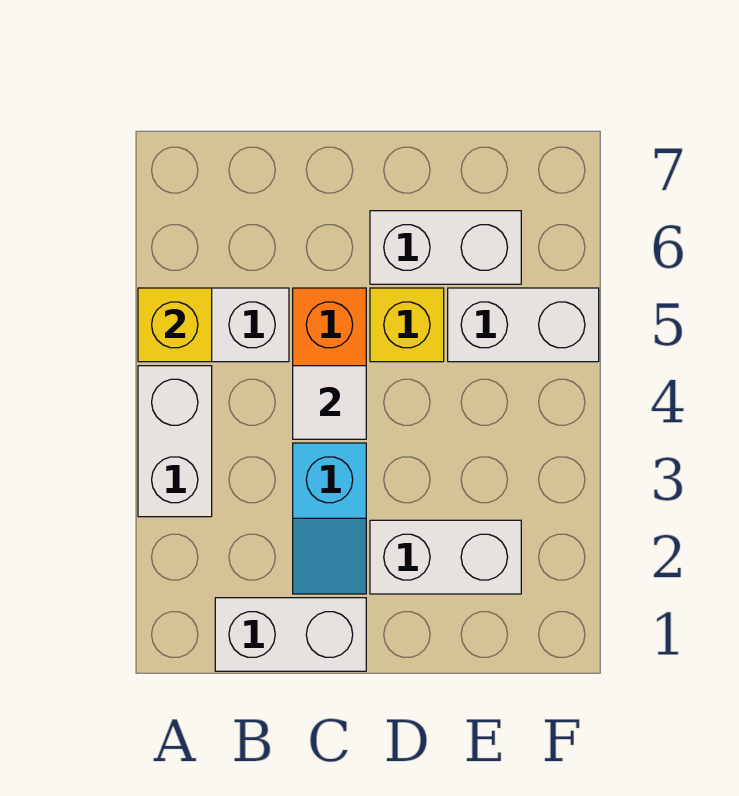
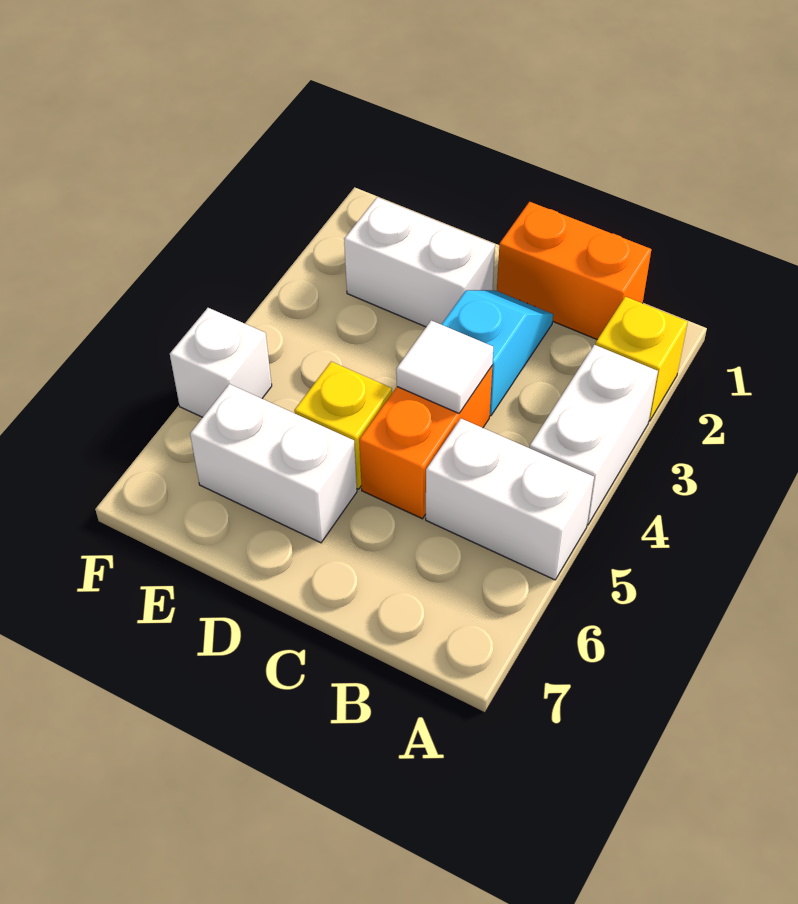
yellow brick A5 level 2 -> yellow brick A2 level 1
white brick B1:C1 level 1 -> orange brick B1:C1 level 1
white brick E5:F5 level 1 -> white brick F5 level 1

